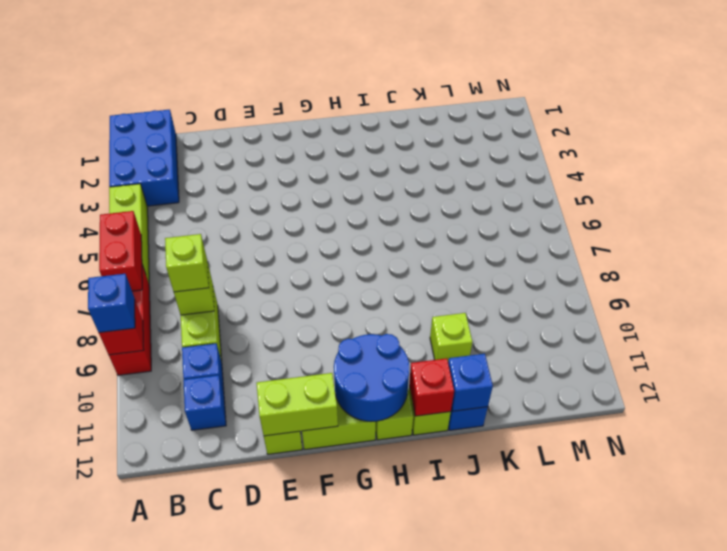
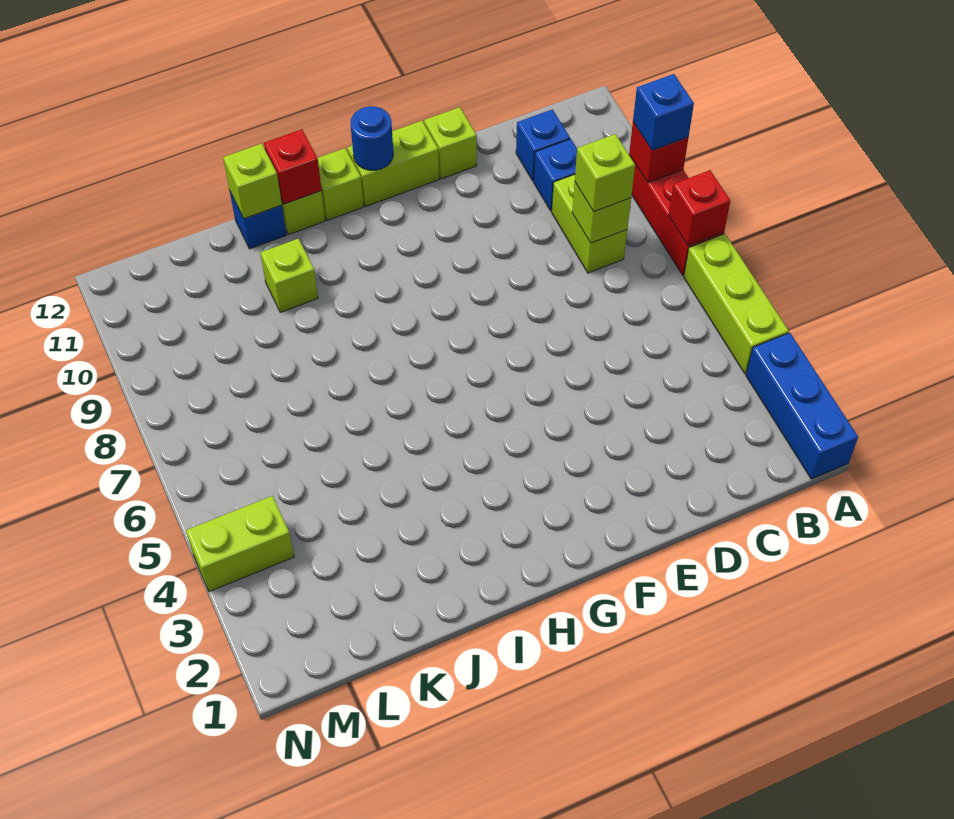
blue brick A1:B3 level 1 -> blue brick A1:A3 level 1
red brick A6:A7 level 2 -> red brick A7 level 2
lime brick E12:F12 level 2 -> lime brick M4:N4 level 1
blue round brick G11:H12 level 2 -> blue round brick G12 level 2
blue brick J12 level 2 -> lime brick J12 level 2

